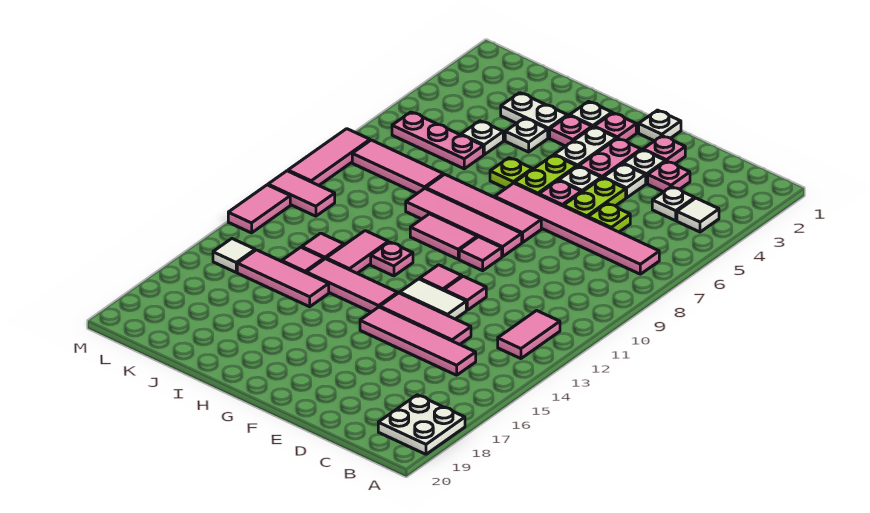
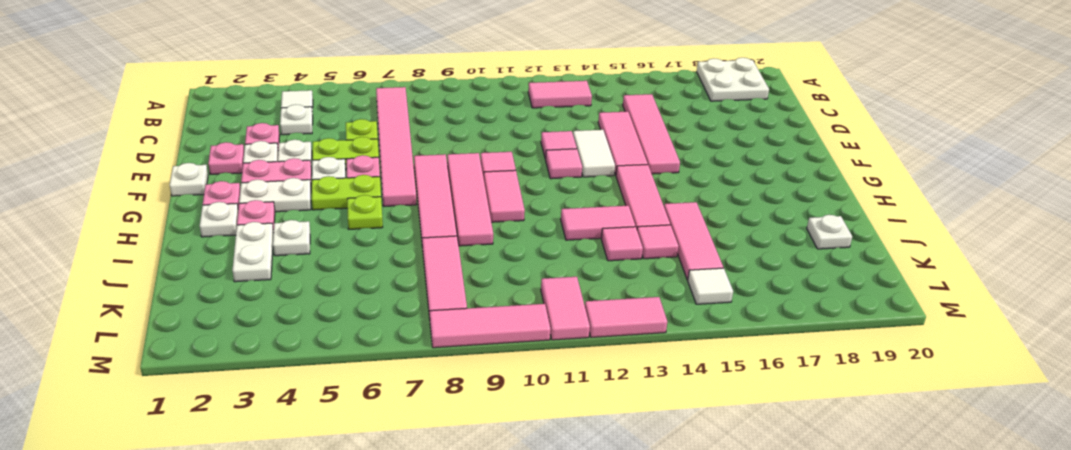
pink plate H12 level 1 -> none
white plate J5 level 1 -> white plate J19 level 1
pink plate J6:L6 level 1 -> none

